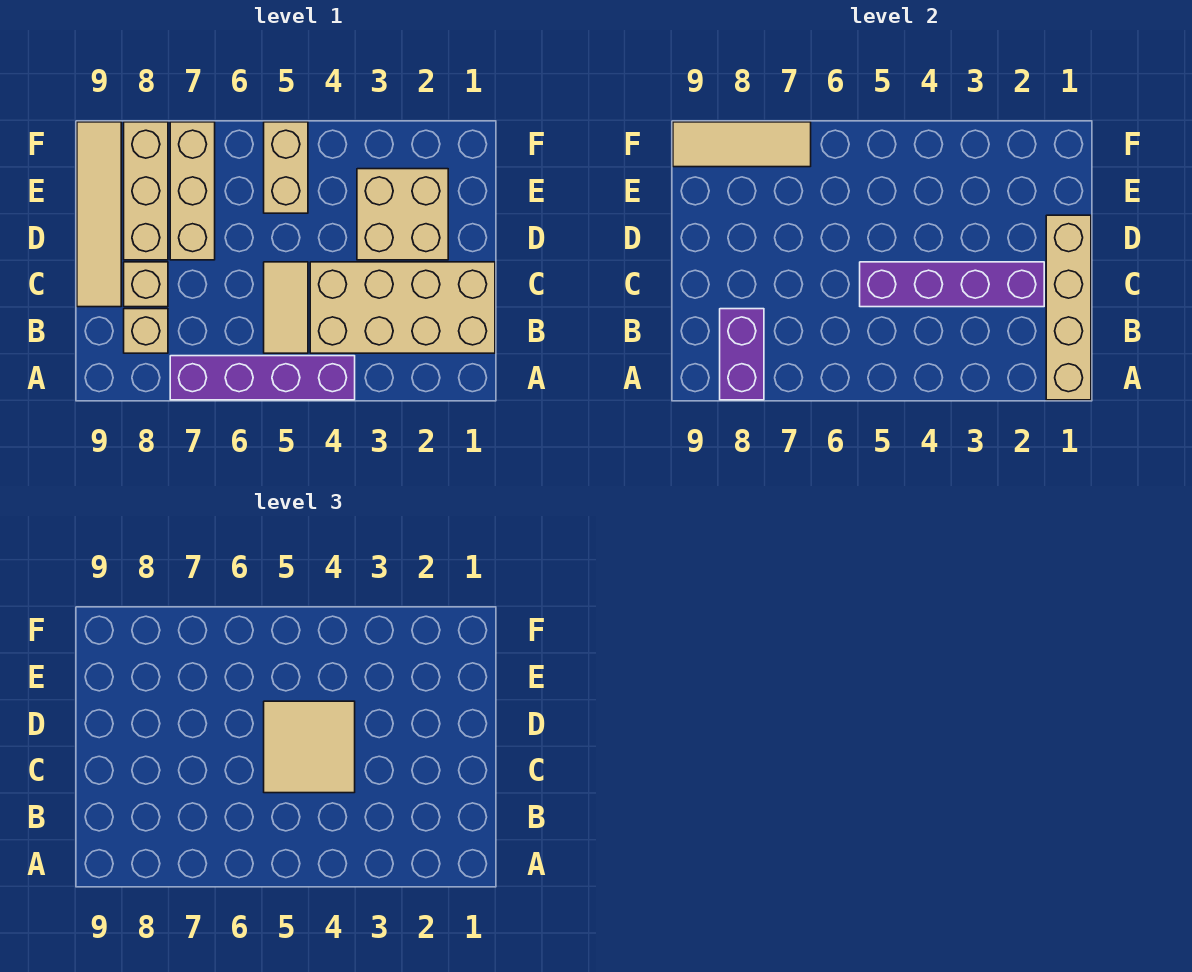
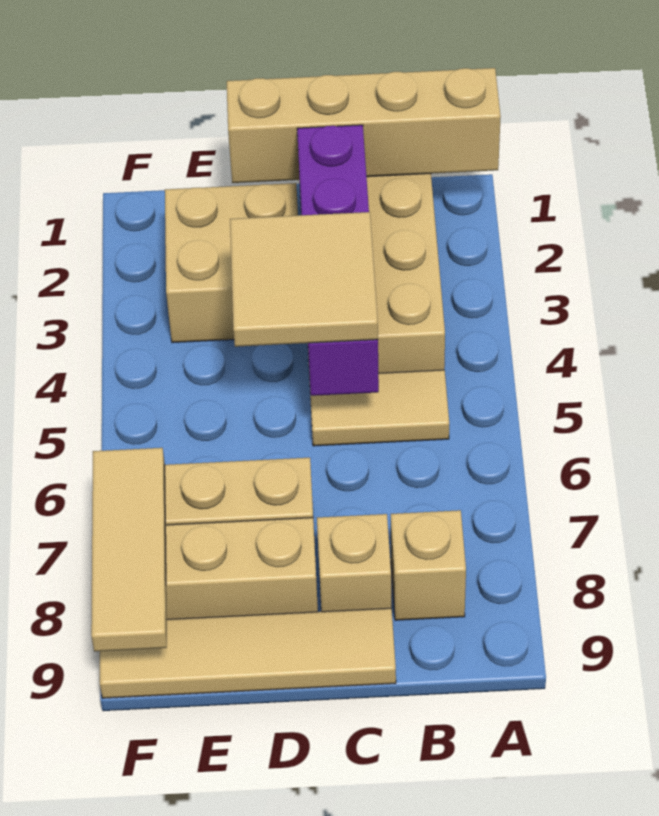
purple brick A4:A7 level 1 -> none
purple brick A8:B8 level 2 -> none
tan brick E5:F5 level 1 -> none

